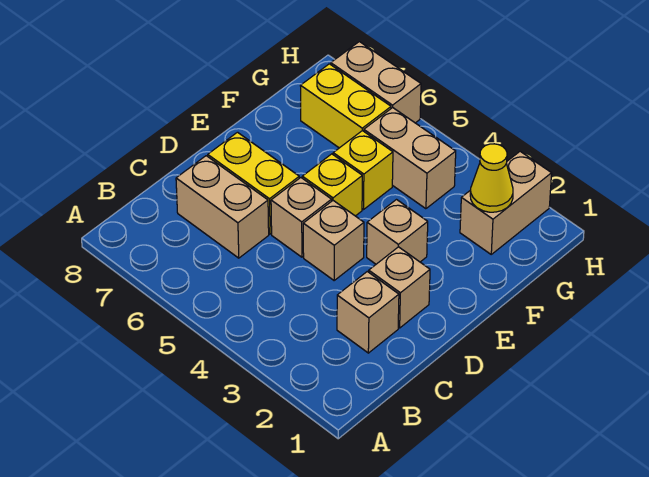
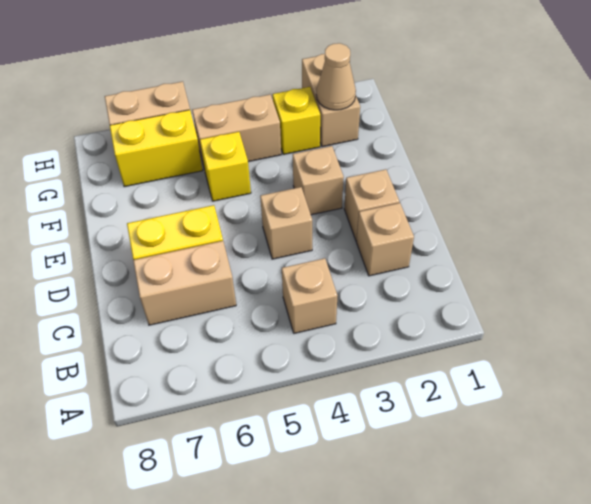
tan brick D5 level 1 -> tan brick B4 level 1
yellow brick E5 level 1 -> yellow brick G3 level 1
yellow cone G2 level 2 -> tan cone G2 level 2

